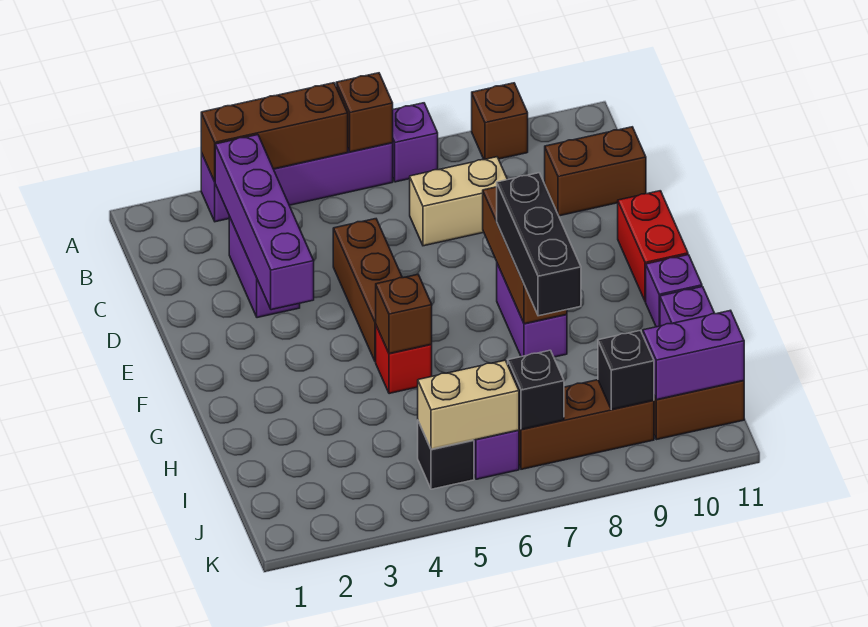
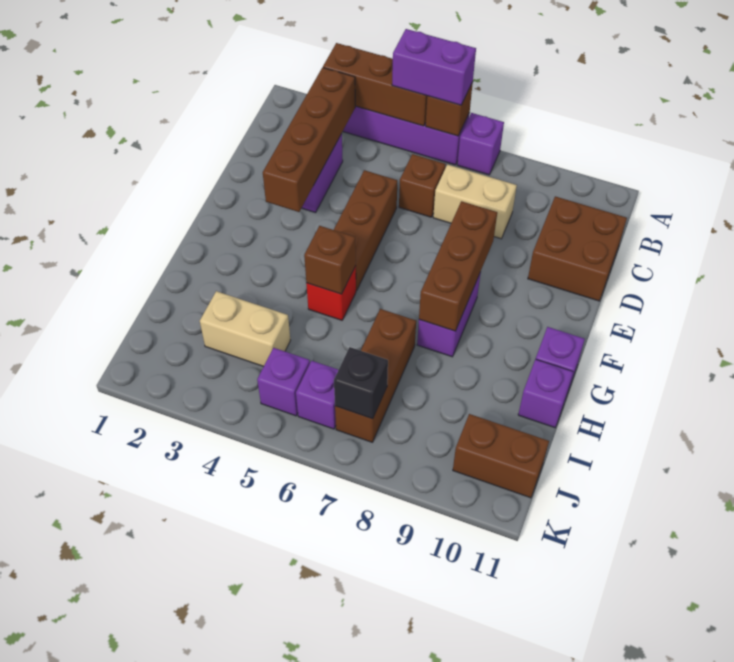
brown brick A9 level 1 -> brown brick C6 level 1
purple brick B3:E3 level 2 -> brown brick B3:E3 level 2
brown brick C10:C11 level 1 -> brown brick C10:D11 level 1
red brick E11:F11 level 1 -> none
black brick F8:H8 level 3 -> none
black brick J5 level 1 -> purple brick J5 level 1
tan brick J5:J6 level 2 -> tan brick I3:I4 level 1
brown brick J7:J9 level 1 -> brown brick H7:J7 level 1
black brick J9 level 2 -> none
purple brick J10:J11 level 2 -> purple brick A5:A6 level 3

